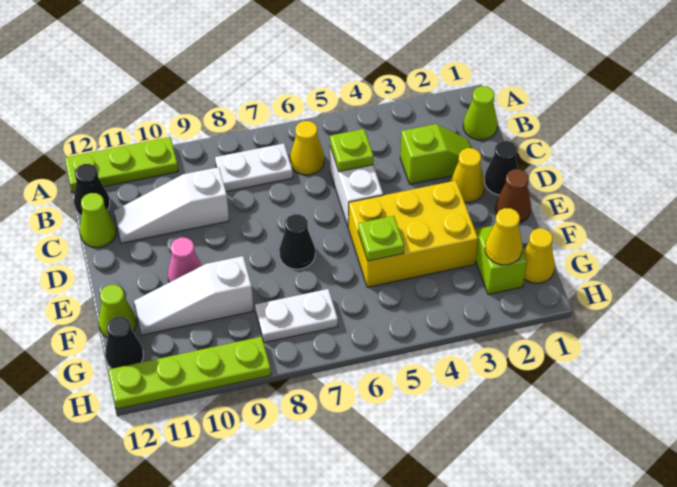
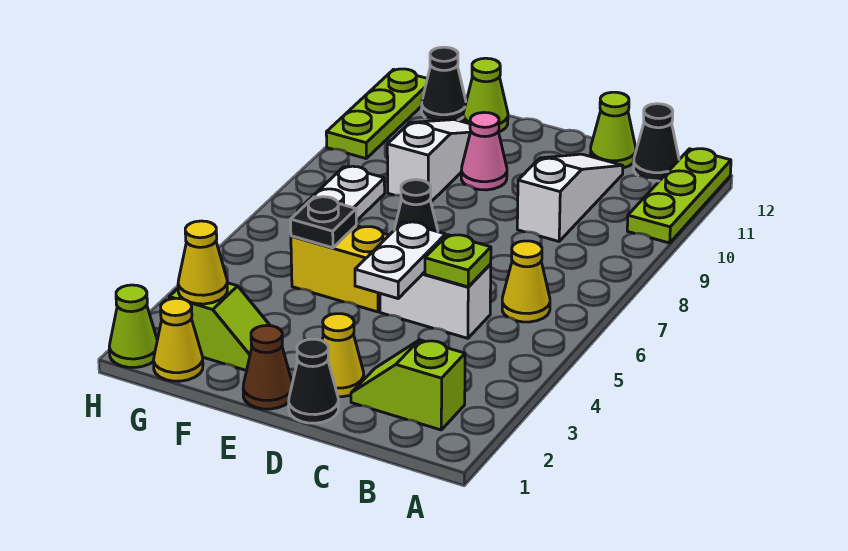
lime cone B1 level 1 -> lime cone H1 level 1
white plate B7:B8 level 1 -> white plate D4:D5 level 2
lime slope C2:C3 level 1 top 3 -> lime slope B2:C2 level 1 top B
yellow brick E3:F5 level 1 -> yellow brick E5:F5 level 1
lime plate F5 level 2 -> black plate F5 level 2
lime plate H9:H12 level 1 -> lime plate H10:H12 level 1

